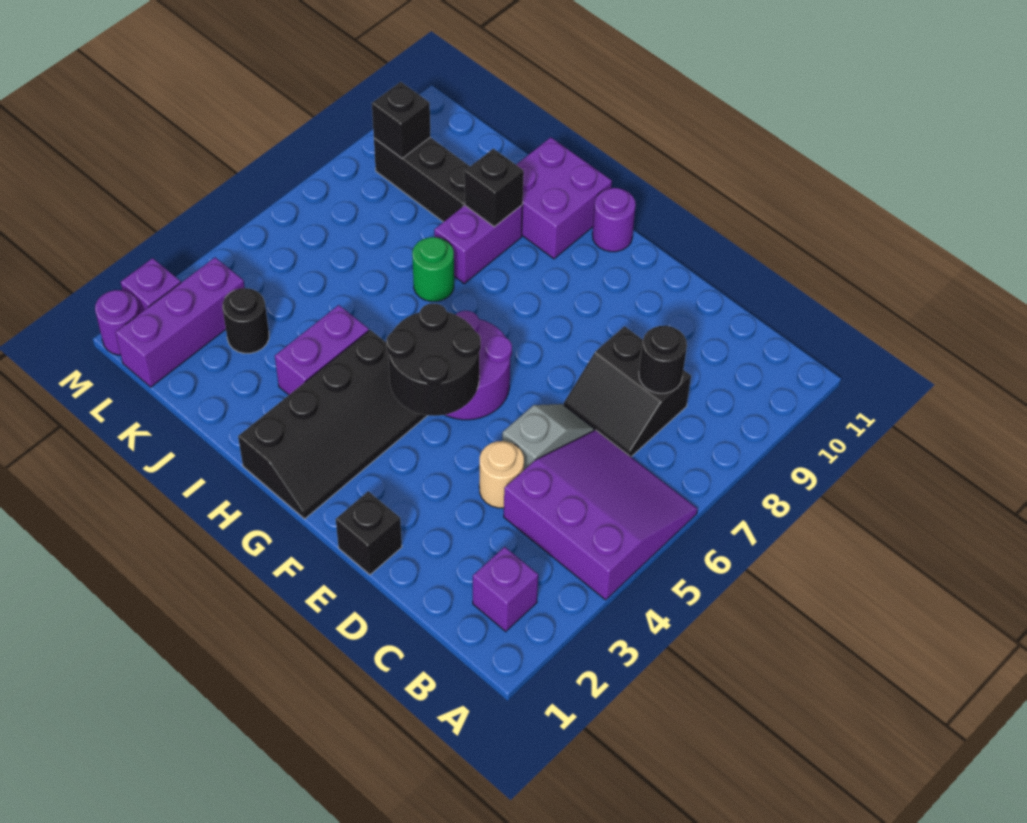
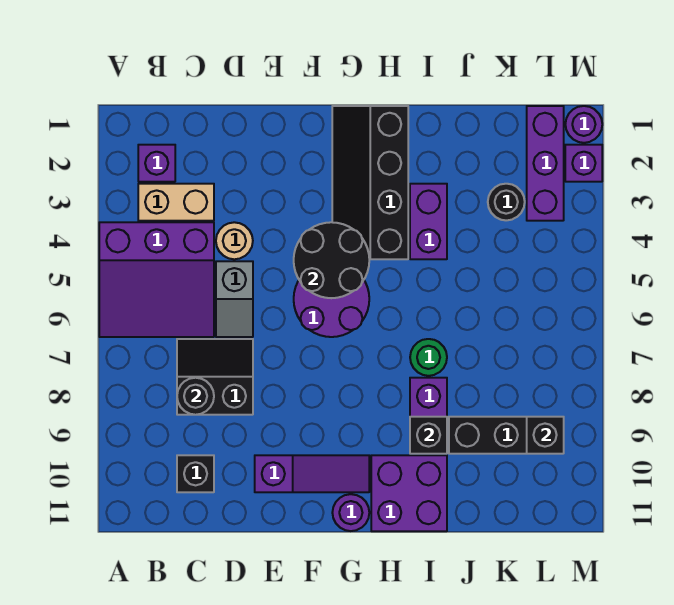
none -> tan brick B3:C3 level 1
black brick E1 level 1 -> black brick C10 level 1
none -> purple slope E10:G10 level 1 top E

